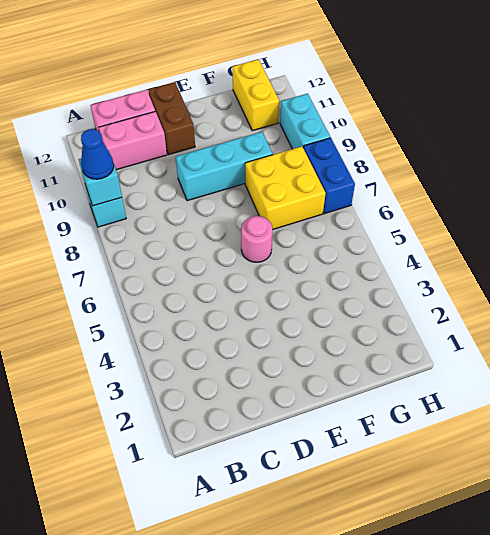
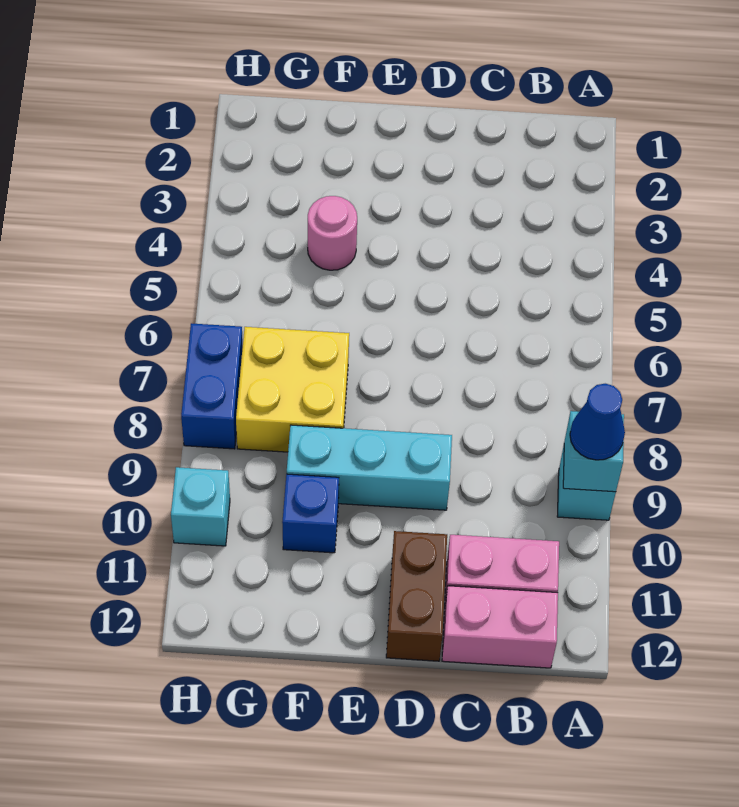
pink round brick E6 level 1 -> pink round brick F4 level 1
none -> blue brick F10 level 1
yellow brick G11:G12 level 1 -> none
cyan brick H9:H10 level 1 -> cyan brick H10 level 1

